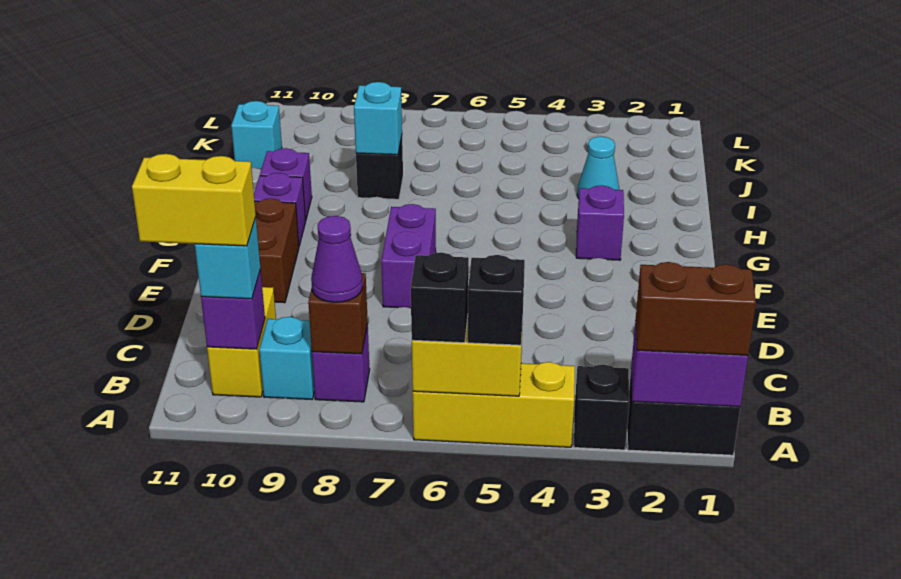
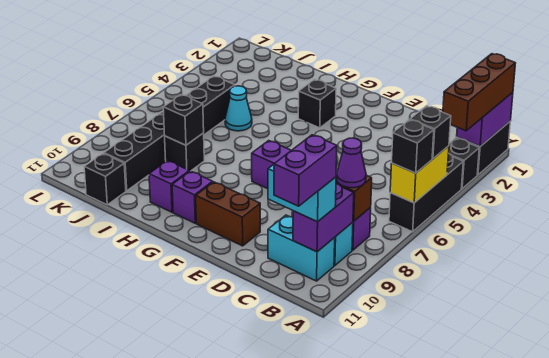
brown brick A1:A2 level 3 -> brown brick A1:A3 level 3
yellow brick A4:A6 level 1 -> black brick A4:A6 level 1
yellow brick B10:C10 level 1 -> cyan brick B10:C10 level 1
purple brick B10 level 2 -> purple brick B9:B10 level 2
cyan brick B10 level 3 -> cyan brick B10:C10 level 3
yellow brick B10:B11 level 4 -> purple brick B10:B11 level 4
purple brick G3 level 1 -> black brick G3 level 1
cyan cone I3 level 1 -> cyan cone I5 level 1
cyan brick I8 level 2 -> black brick I8 level 2
none -> black brick J5:J10 level 1
cyan brick J11 level 1 -> black brick J11 level 1

